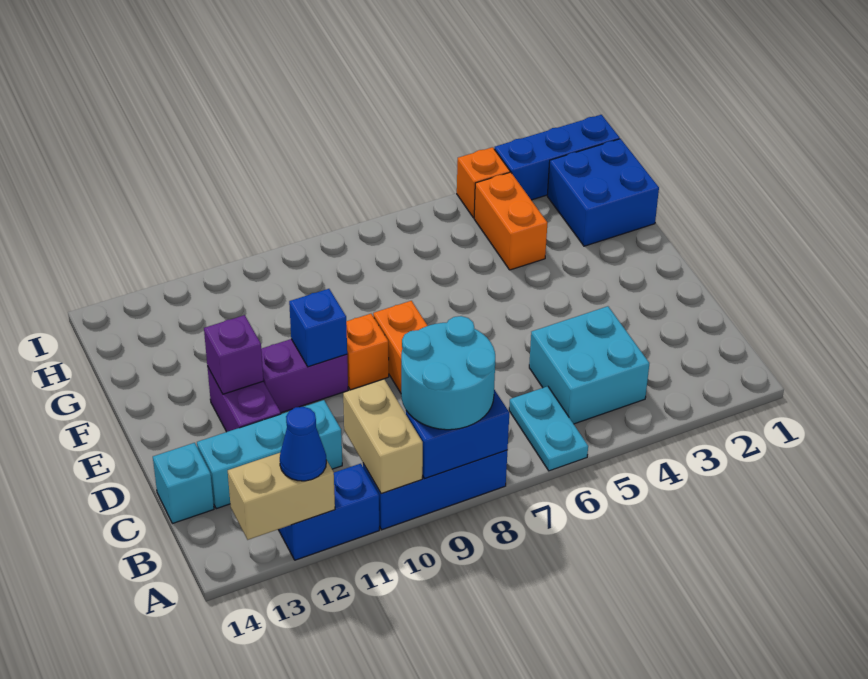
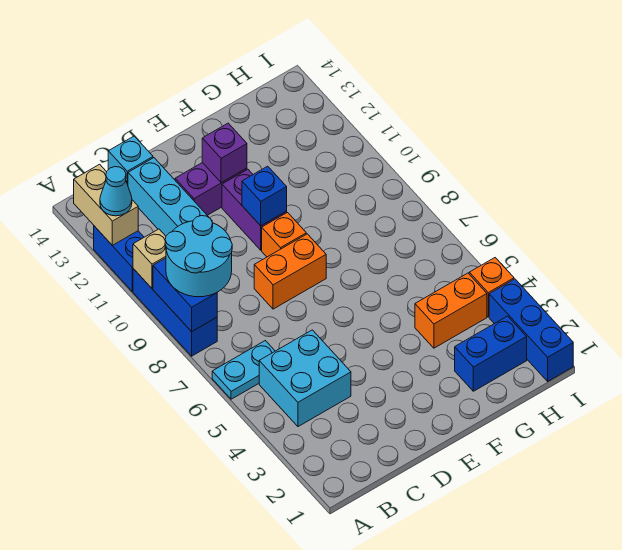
tan brick A10:B10 level 2 -> tan brick A10 level 2
blue cone A12 level 3 -> cyan cone A12 level 3
blue brick G1:H2 level 1 -> blue brick G2:H2 level 1

